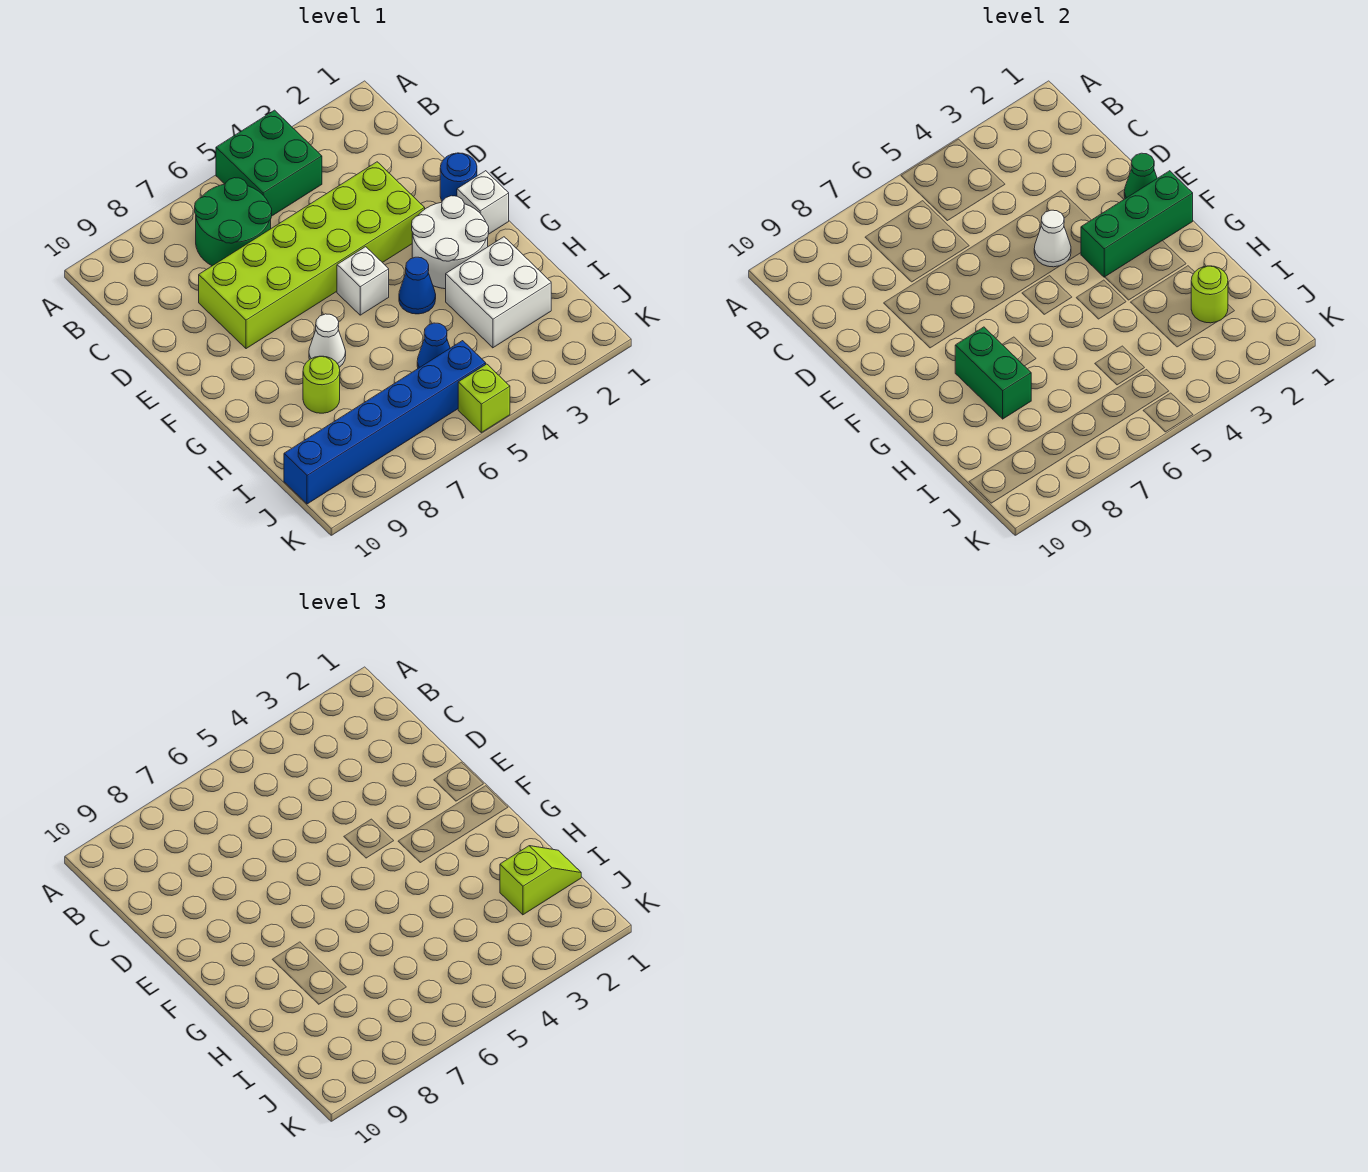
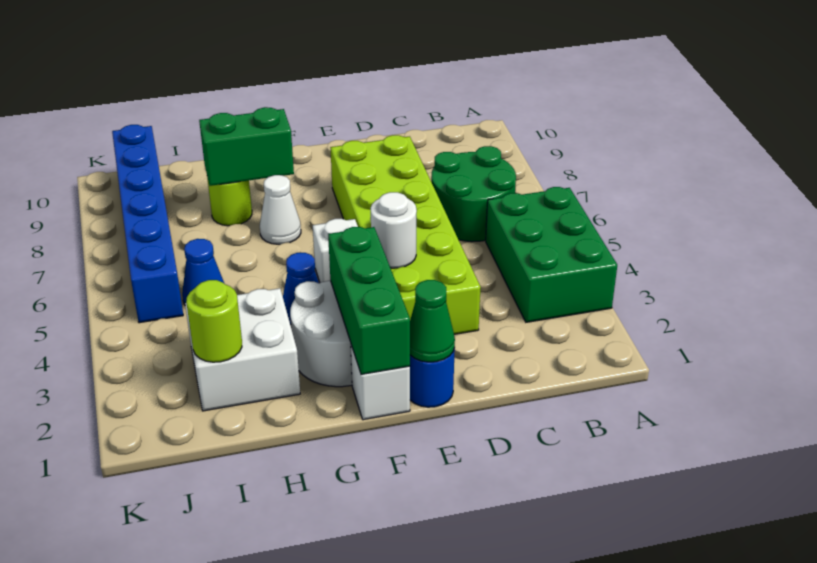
green brick A4:B5 level 1 -> green brick A3:B5 level 1
white cone E4 level 2 -> white round brick E4 level 2
lime slope I1:I2 level 3 top 2 -> none
lime brick K5 level 1 -> none

